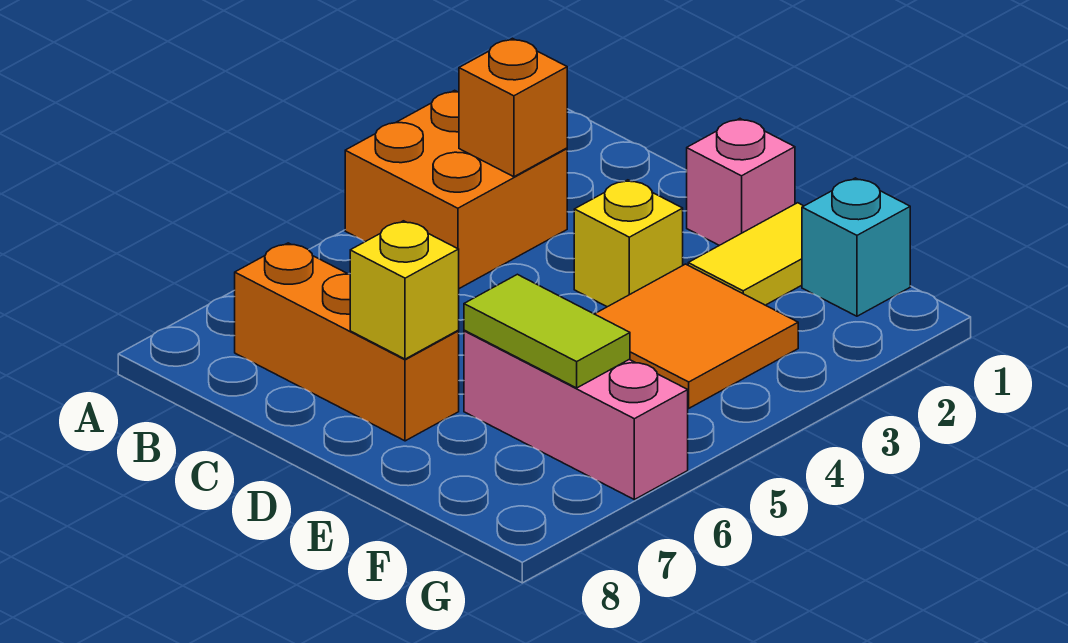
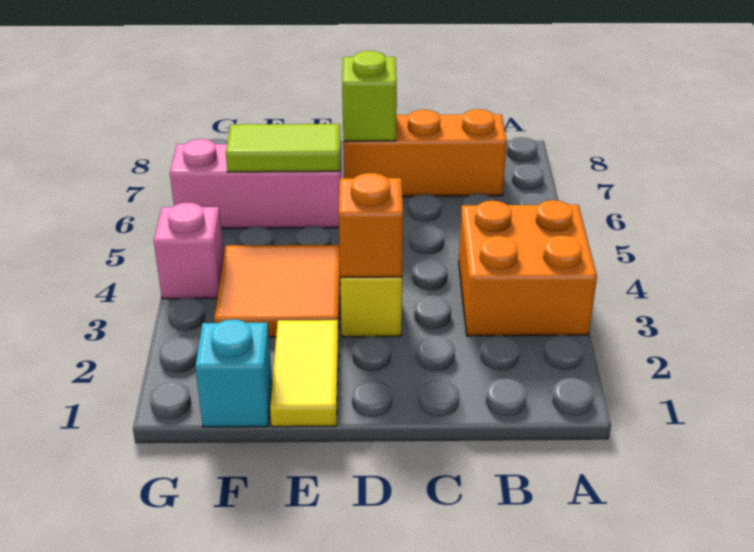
orange brick B3 level 2 -> orange brick D3 level 2
pink brick D1 level 1 -> pink brick G4 level 1
yellow brick D7 level 2 -> lime brick D7 level 2

